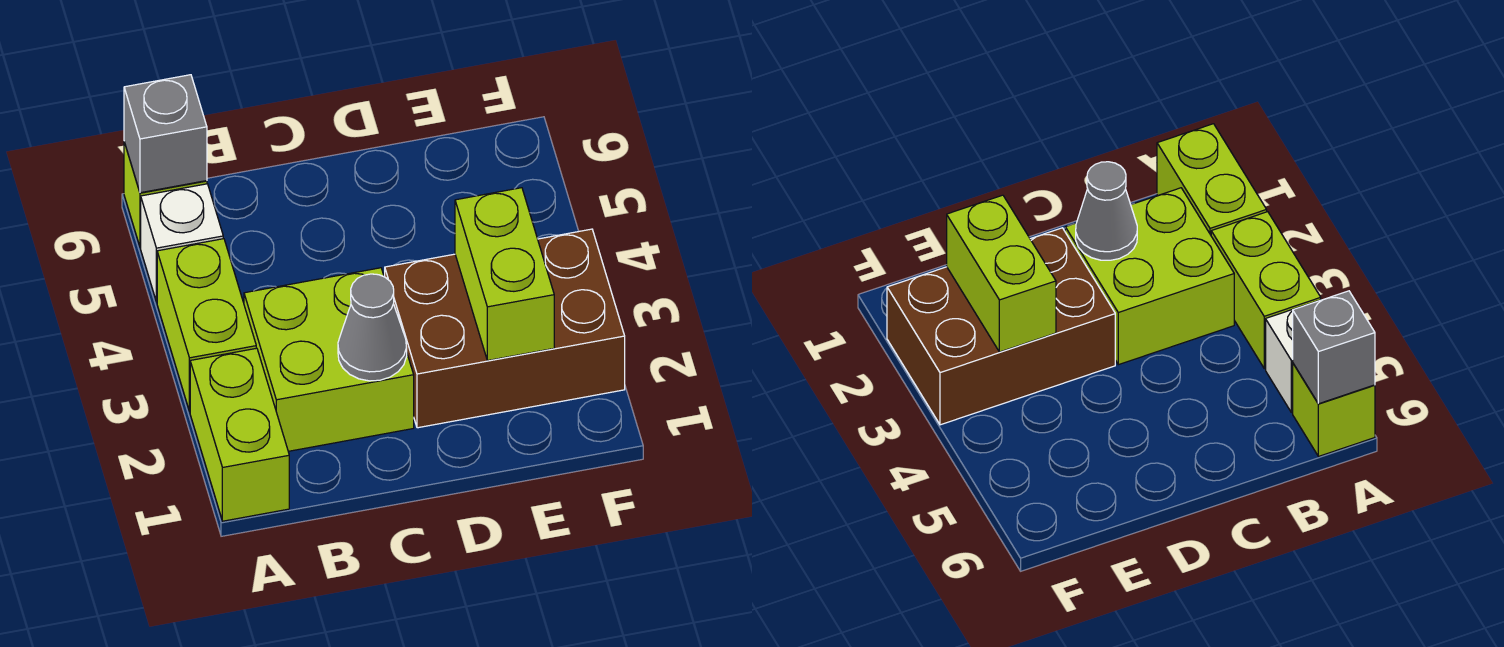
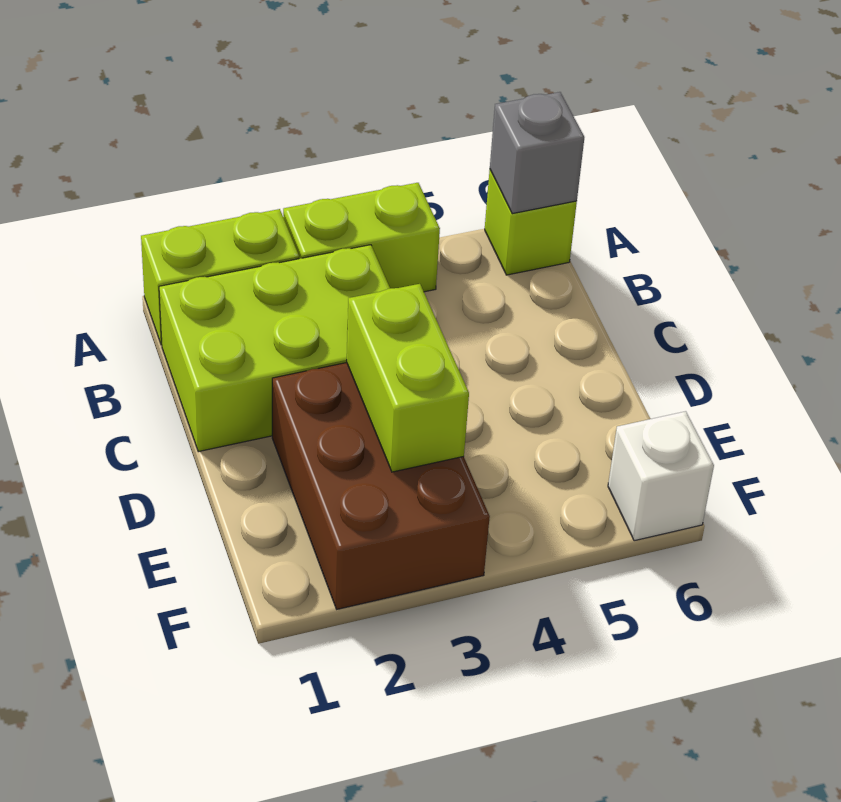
white brick A5 level 1 -> white brick F6 level 1
lime brick B2:C3 level 1 -> lime brick B1:C3 level 1
grey cone C2 level 2 -> none
lime brick E2:E3 level 2 -> lime brick D3:E3 level 2

